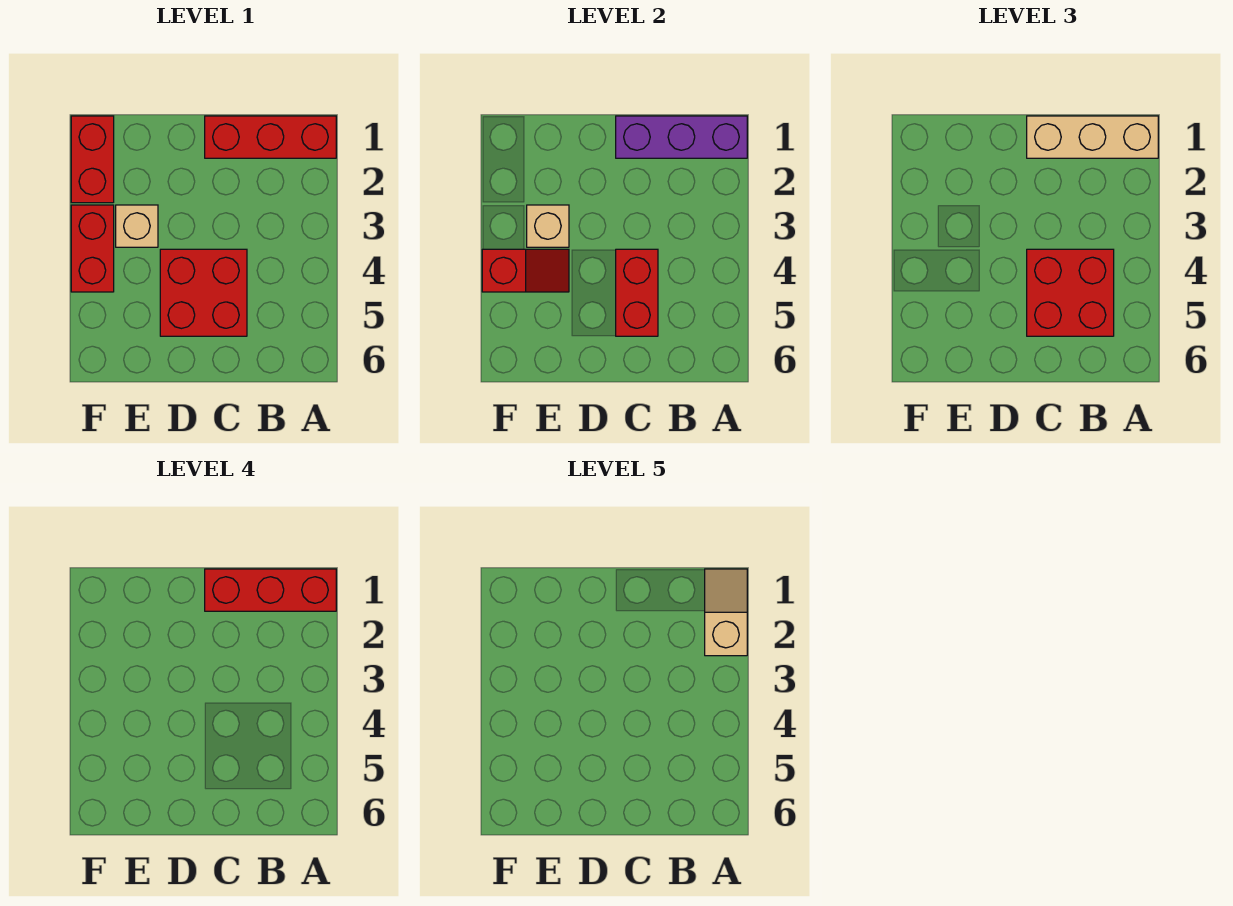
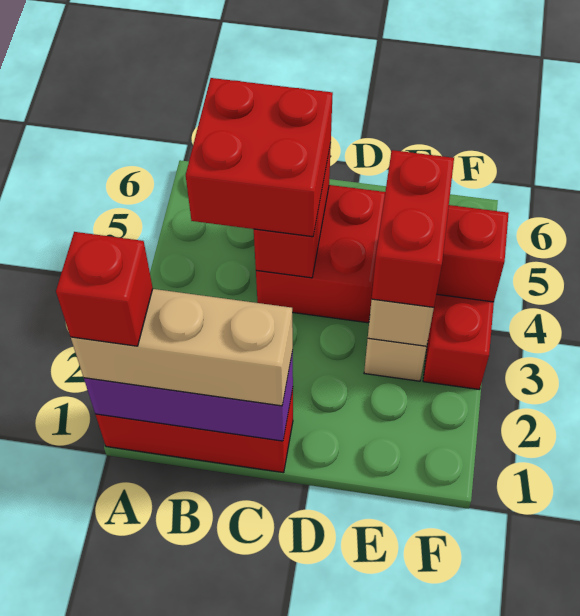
red brick A1:C1 level 4 -> red brick A1 level 4
tan slope A1:A2 level 5 top 2 -> none
red brick F1:F2 level 1 -> red brick E3:E4 level 3

